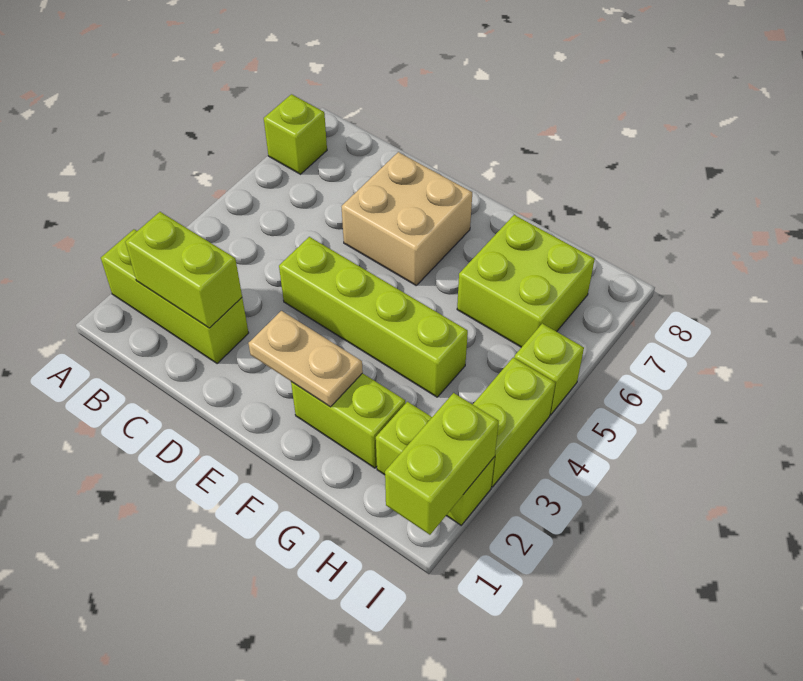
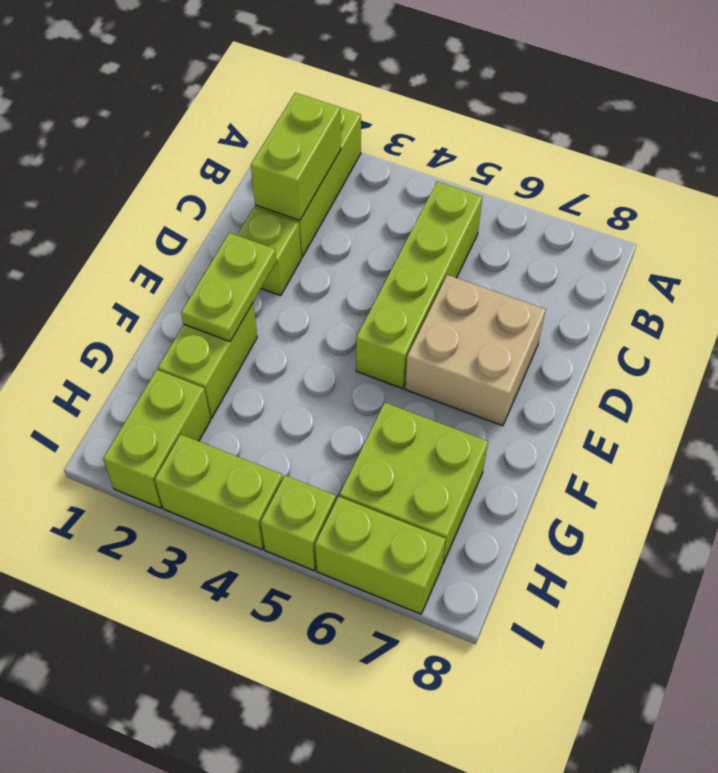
lime brick A7 level 1 -> lime brick D2 level 1
lime brick D4:G4 level 1 -> lime brick B5:E5 level 1
tan plate E2:F2 level 2 -> lime plate E2:F2 level 2
lime brick I1:I2 level 2 -> lime brick I6:I7 level 1

